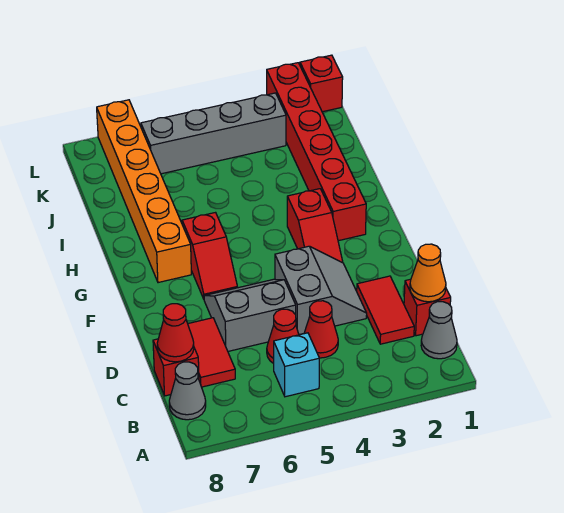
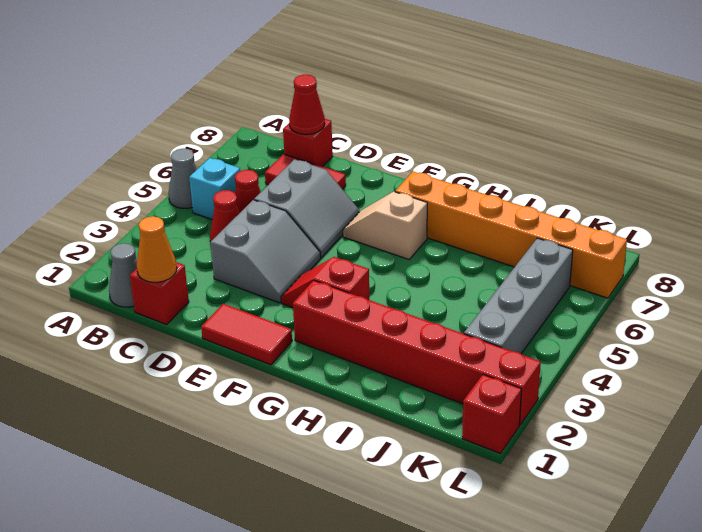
grey cone B8 level 1 -> grey cone A5 level 1
red tile C2:D2 level 1 -> red tile E1:F1 level 1
grey slope D3:E4 level 1 top 4 -> grey slope D3:E4 level 1 top D
red slope F6:G6 level 1 top G -> tan slope F6:G6 level 1 top G

